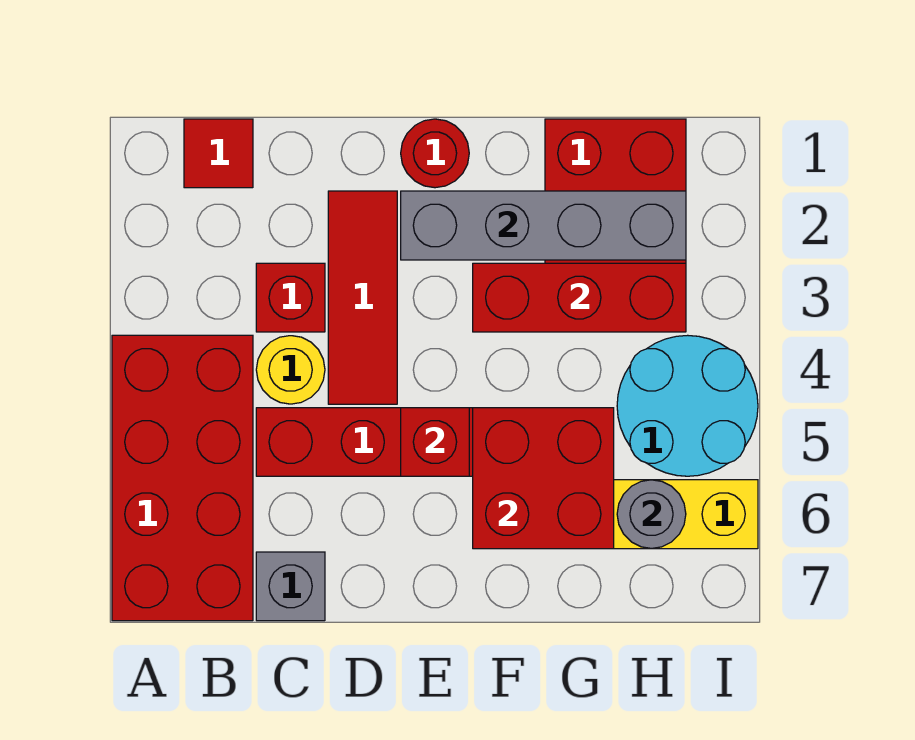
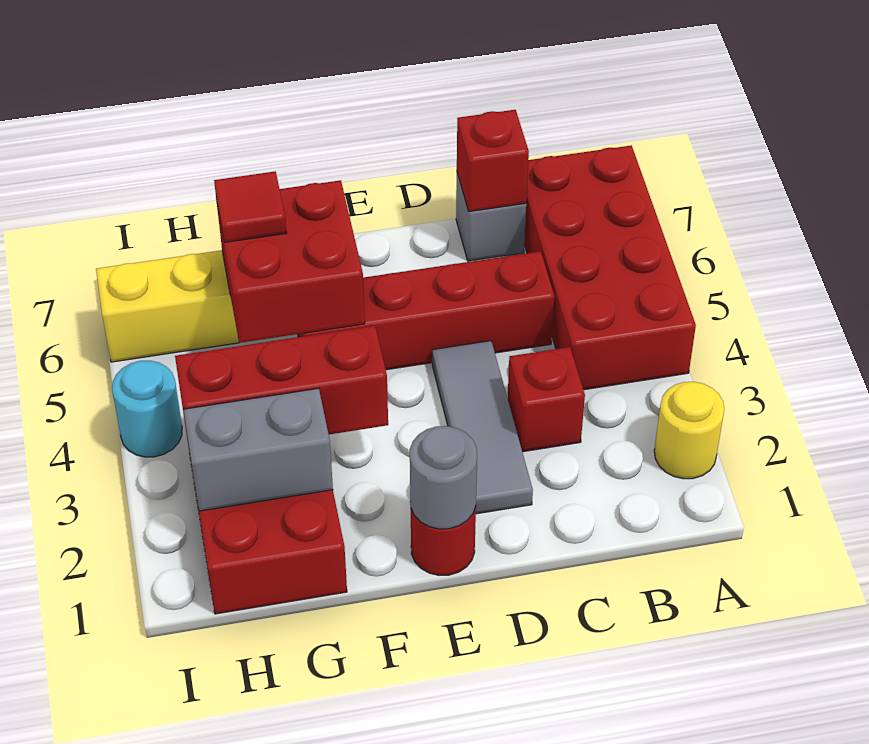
red tile B1 level 1 -> red tile G6 level 3
yellow round brick C4 level 1 -> yellow round brick A2 level 1
red tile D2:D4 level 1 -> grey tile D2:D4 level 1
grey brick E2:H2 level 2 -> grey brick G2:H2 level 2
red brick E5 level 2 -> red brick C7 level 2
cyan round brick H4:I5 level 1 -> cyan round brick I4 level 1
grey round brick H6 level 2 -> grey round brick E1 level 2

